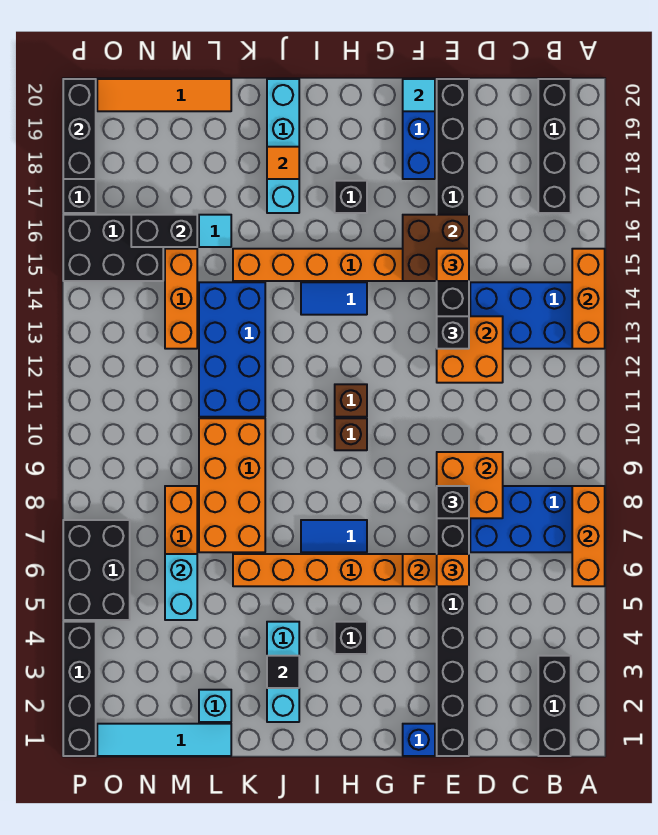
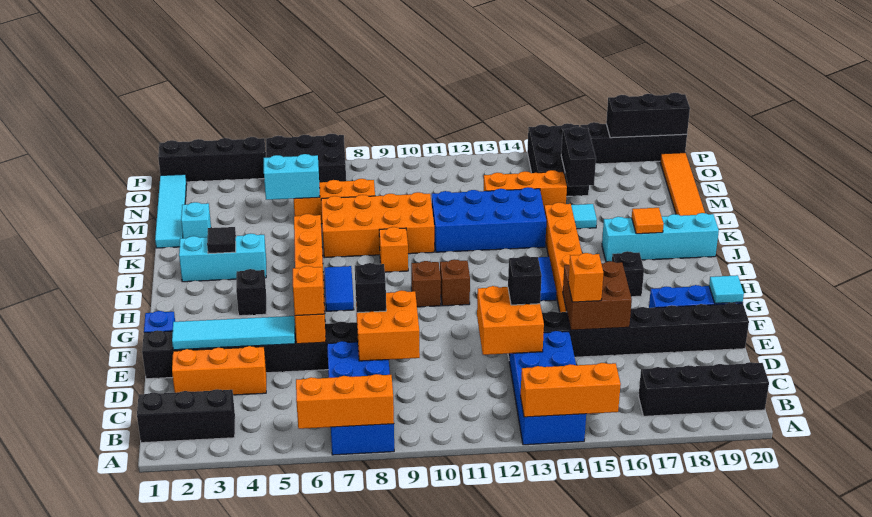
none -> orange brick D2:D4 level 1
none -> cyan tile E2:E5 level 2
none -> orange brick J9 level 1

